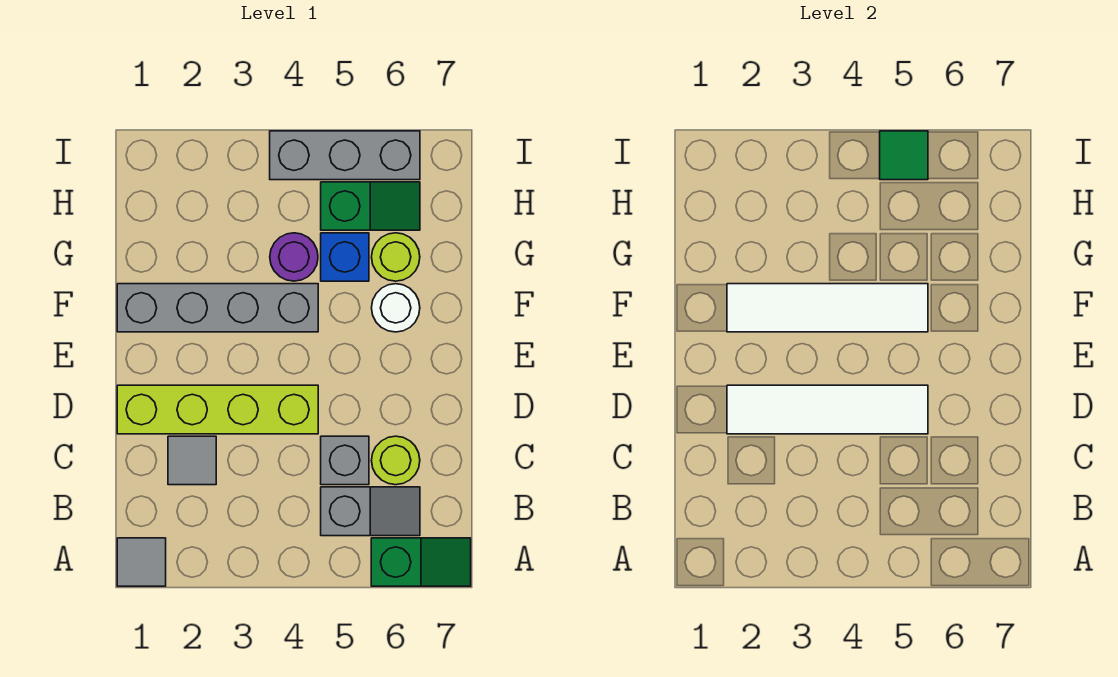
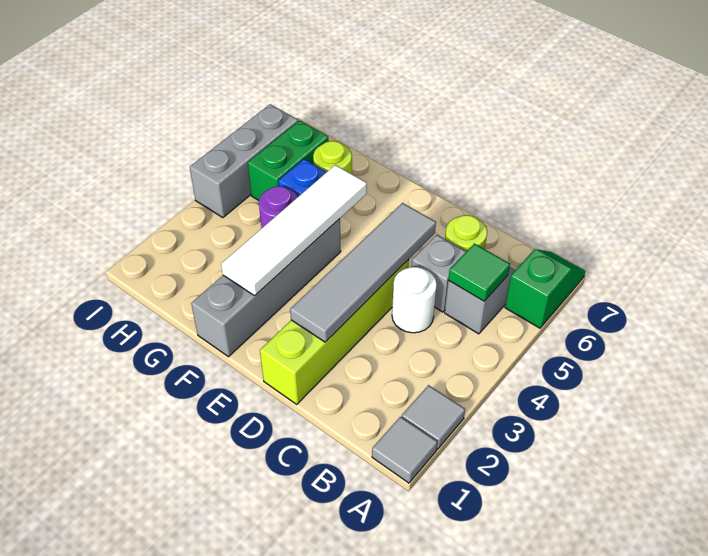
grey tile C2 level 1 -> grey tile A2 level 1
white tile D2:D5 level 2 -> grey tile D2:D5 level 2
white round brick F6 level 1 -> white round brick C4 level 1
green slope H5:H6 level 1 top 5 -> green brick H5:H6 level 1
green tile I5 level 2 -> green tile B5 level 2

